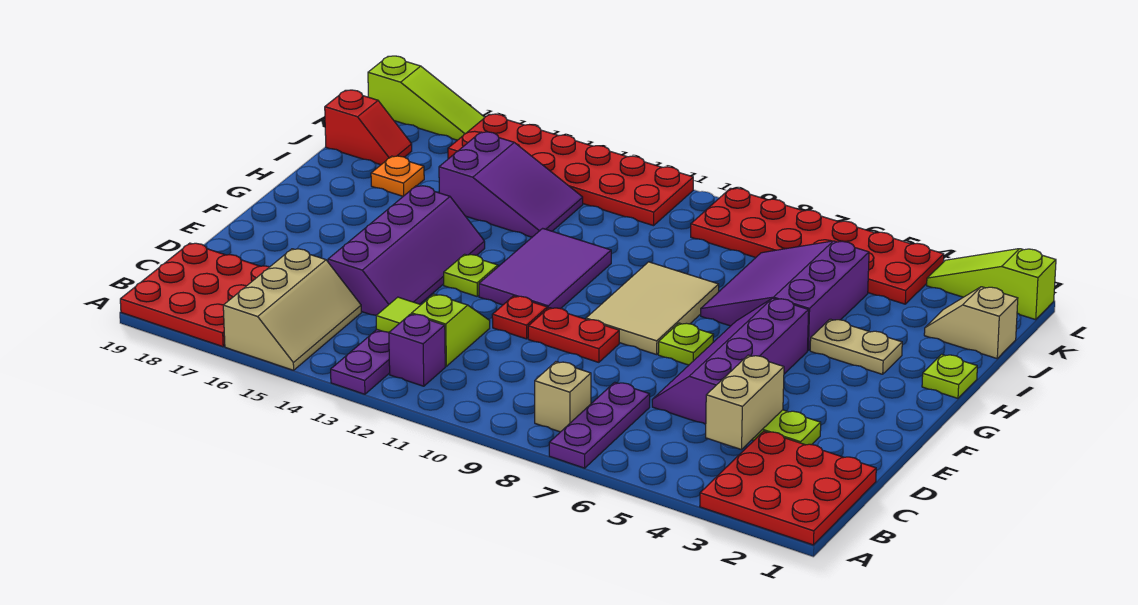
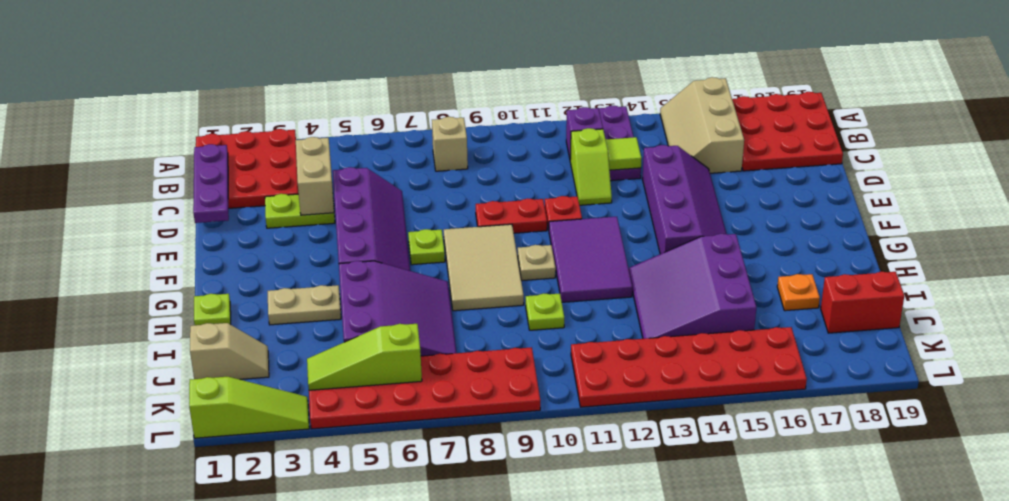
purple plate A7:C7 level 1 -> purple plate B1:D1 level 2
purple slope D14:G15 level 1 top 15 -> purple slope D14:G15 level 1 top 14
lime plate F13 level 1 -> lime plate I10 level 1
none -> tan plate G10 level 1
purple slope I13:J15 level 1 top 15 -> purple slope H13:J15 level 1 top 15
red slope J18:J19 level 1 top 19 -> red brick J18:J19 level 1
lime slope L17:L19 level 1 top 19 -> lime slope K4:K6 level 2 top 6

